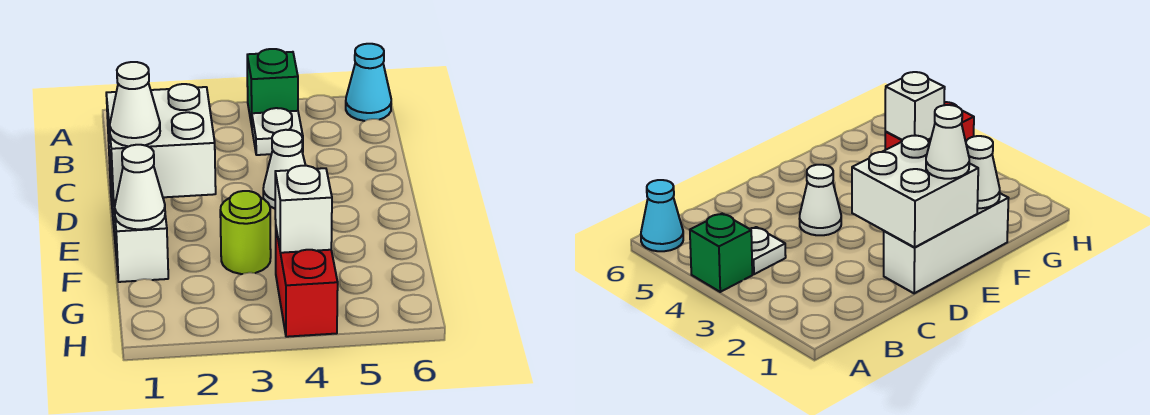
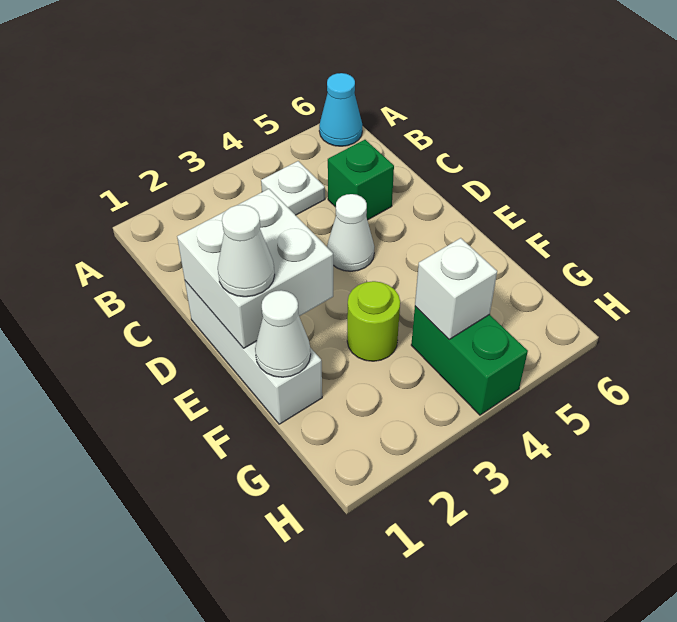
green brick A4 level 1 -> green brick C5 level 1
red brick G4:H4 level 1 -> green brick G4:H4 level 1

